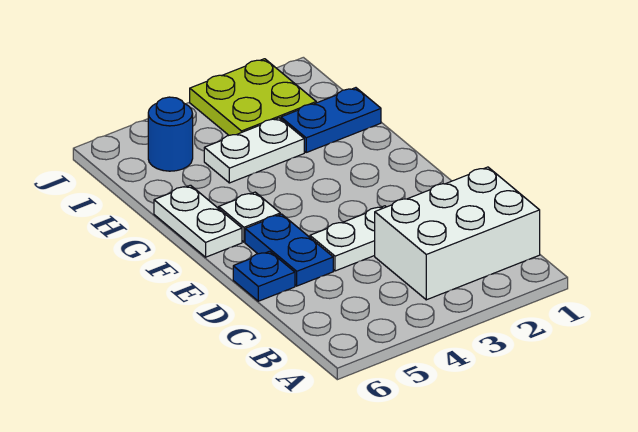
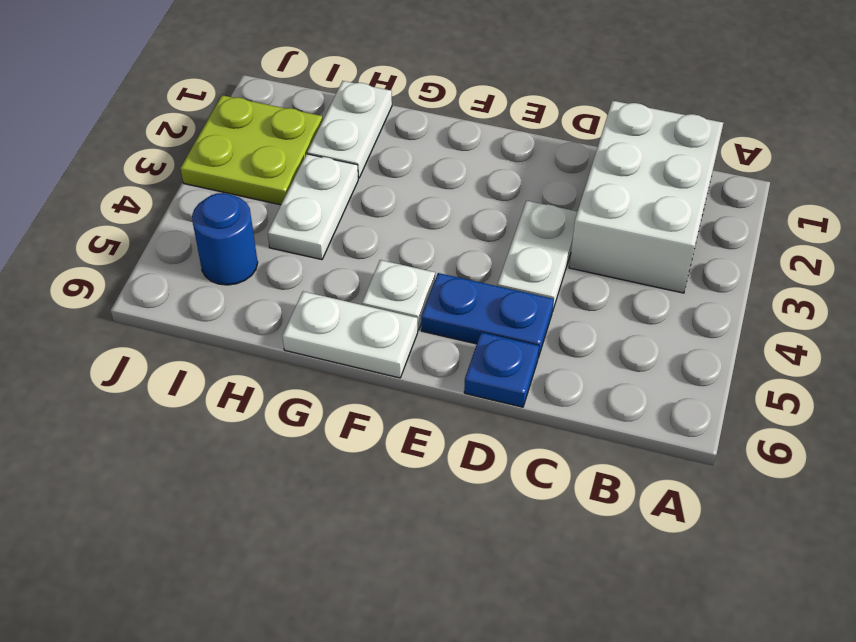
blue plate H1:H2 level 1 -> white plate H1:H2 level 1

